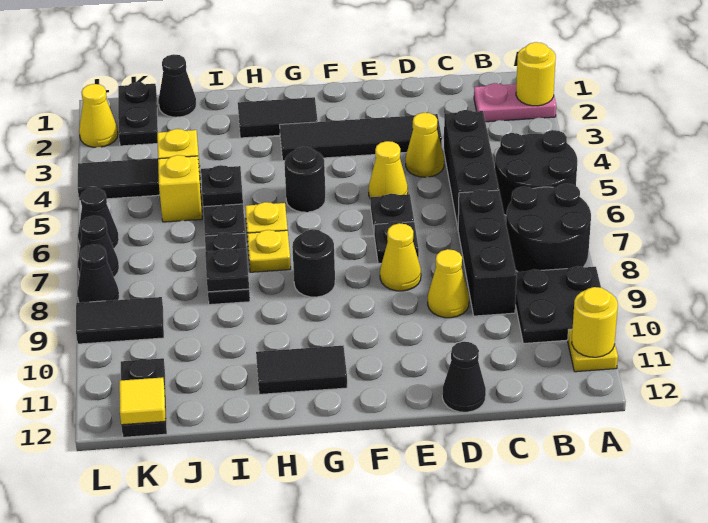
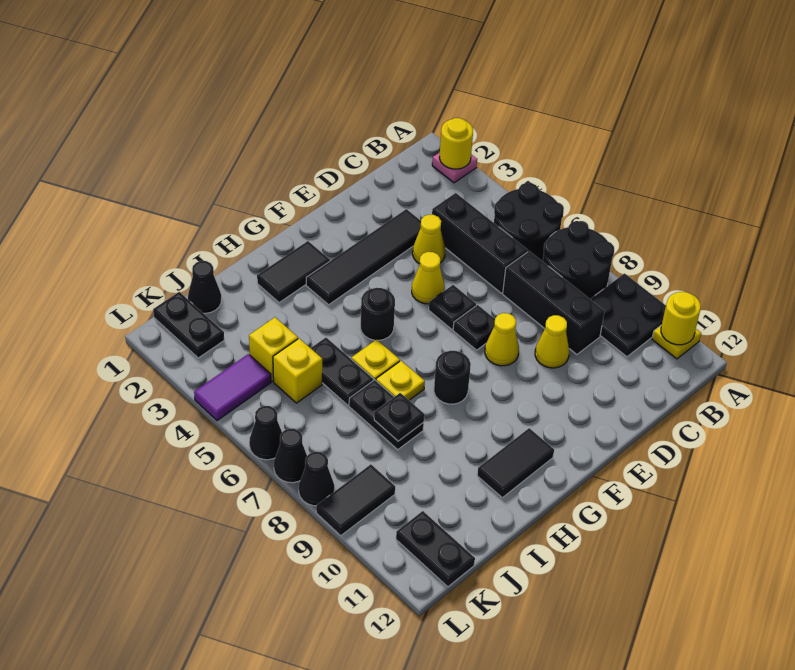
pink plate A2:B2 level 1 -> pink plate A2 level 1
black cone D12 level 1 -> none
black plate I5 level 2 -> none
black tile K4:L4 level 1 -> purple tile K4:L4 level 1
yellow tile K12 level 2 -> none
yellow cone L2 level 1 -> none

